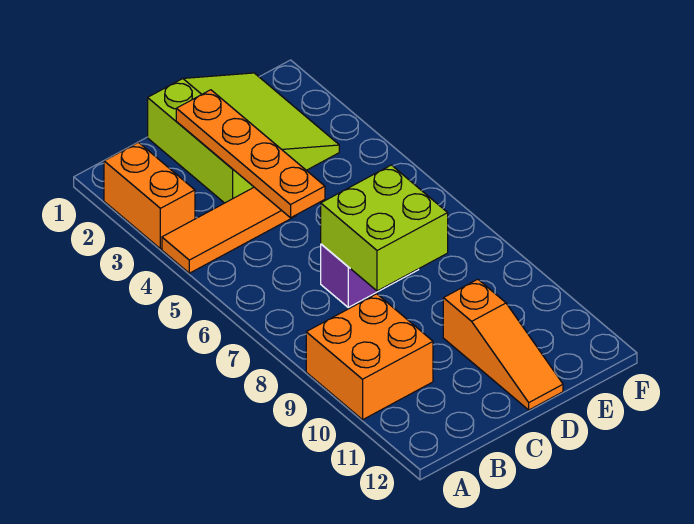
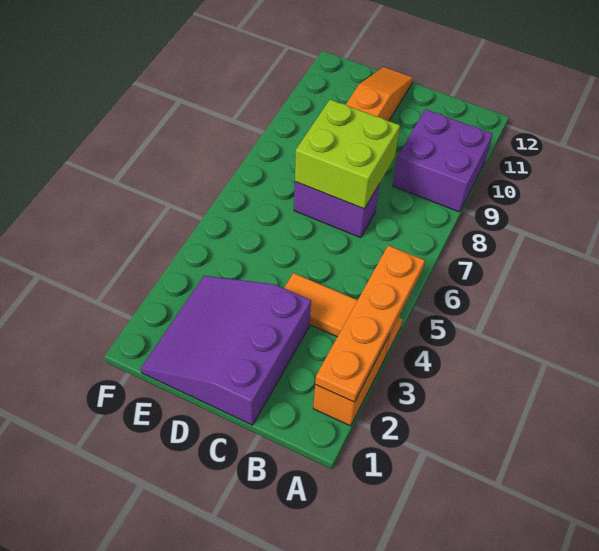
orange brick A9:B10 level 1 -> purple brick A9:B10 level 1
lime slope C1:E3 level 1 top C -> purple slope C1:E3 level 1 top C
orange plate C2:C5 level 2 -> orange plate A2:A5 level 2

